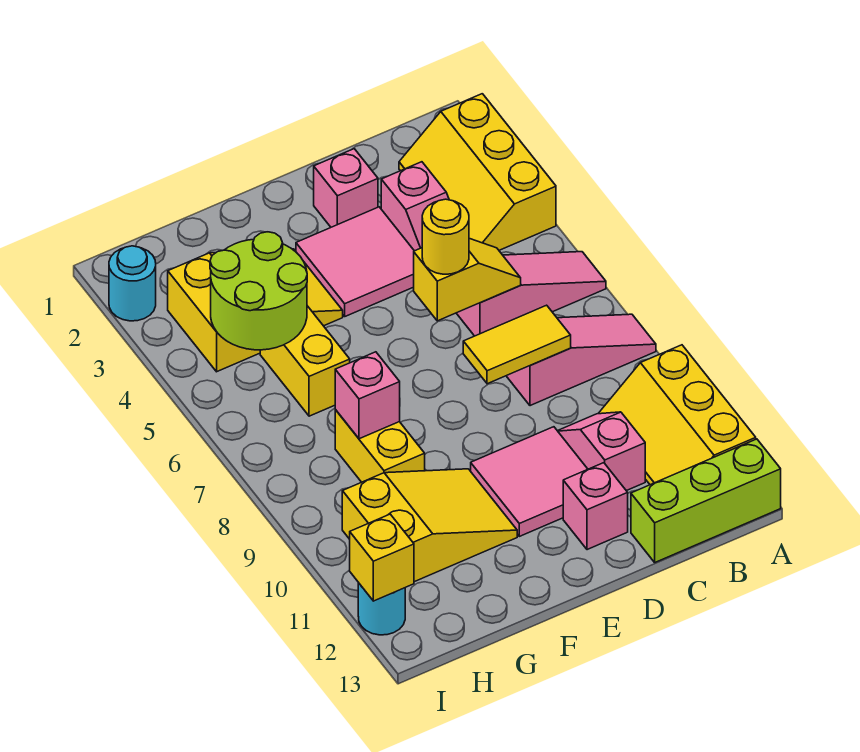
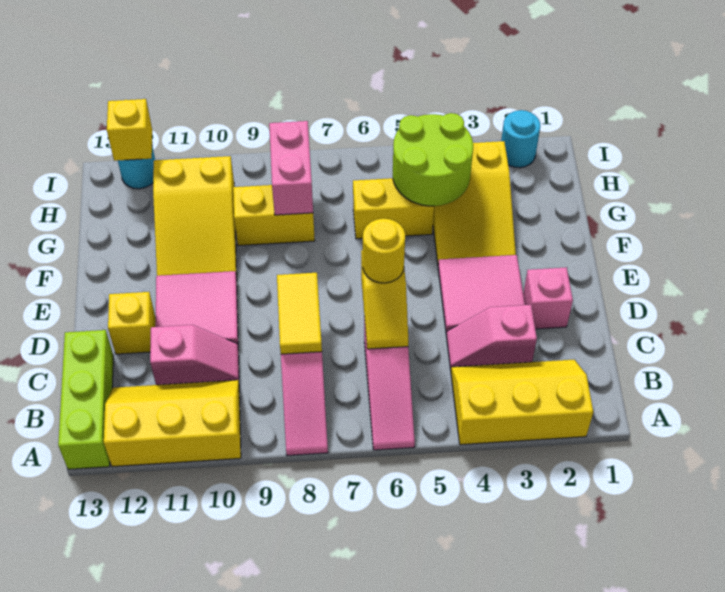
pink brick D12 level 1 -> yellow brick D12 level 1
pink brick G8 level 2 -> pink brick G8:H8 level 2

